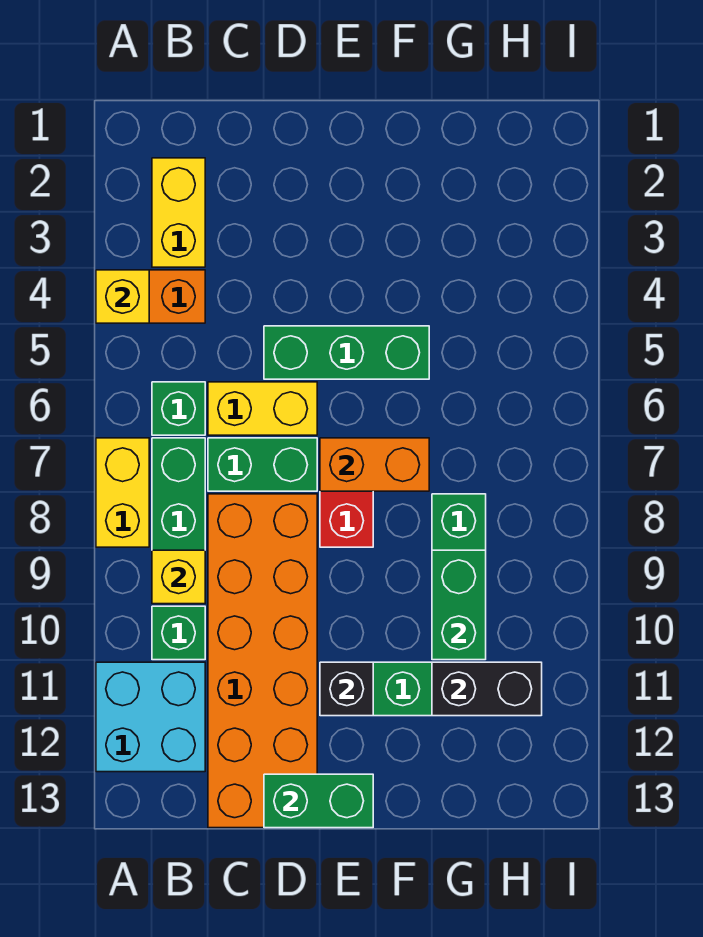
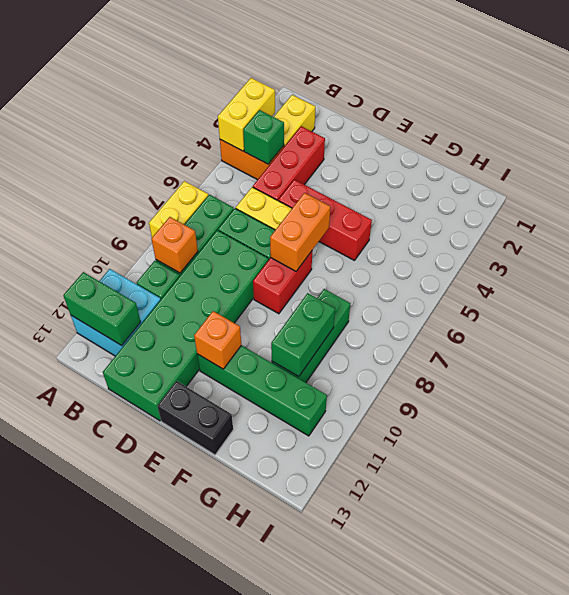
yellow brick A4 level 2 -> yellow brick A3:A4 level 2
green brick B6 level 1 -> green brick B4 level 2
yellow brick B9 level 2 -> orange brick B9 level 2
none -> red brick C3:C5 level 1
orange brick C8:D13 level 1 -> green brick C8:D13 level 1
green brick D5:F5 level 1 -> red brick D5:F5 level 1
green brick D13:E13 level 2 -> green brick A12:B12 level 2
orange brick E7:F7 level 2 -> orange brick E6:E7 level 2
black brick E11 level 2 -> orange brick E11 level 2
black brick G11:H11 level 2 -> black brick E13:F13 level 1

